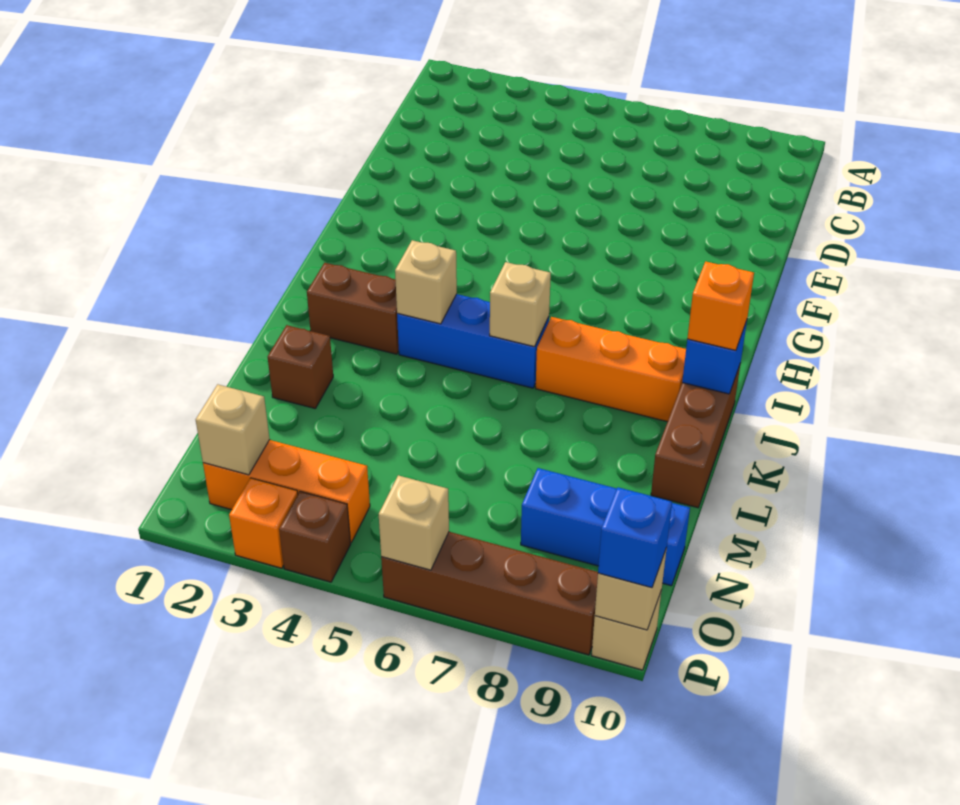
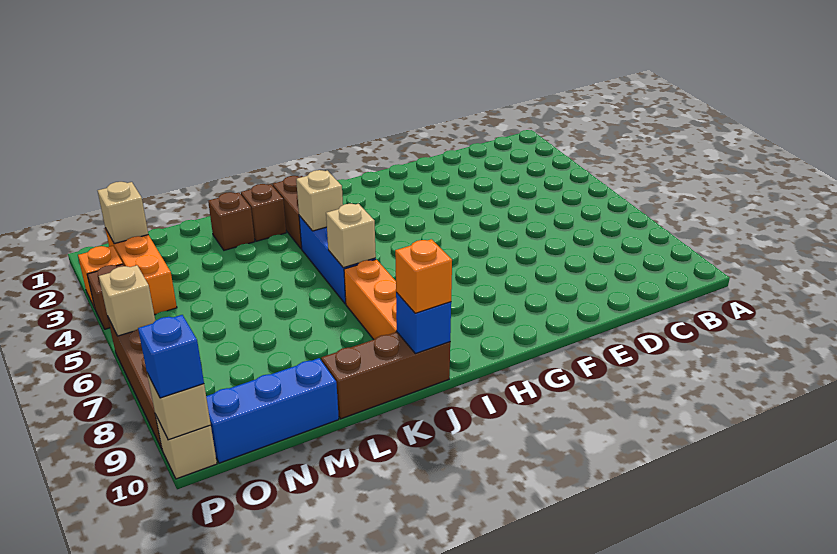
none -> brown brick K2 level 1
blue brick N8:N10 level 1 -> blue brick M10:O10 level 1

